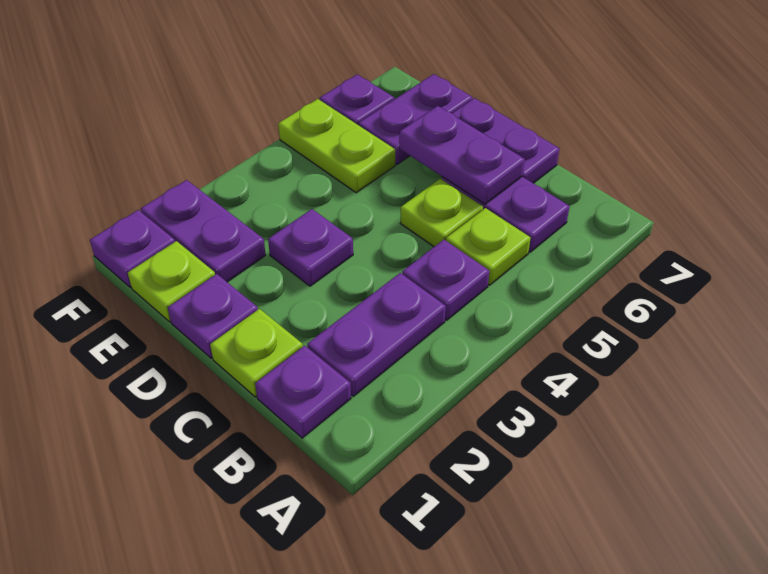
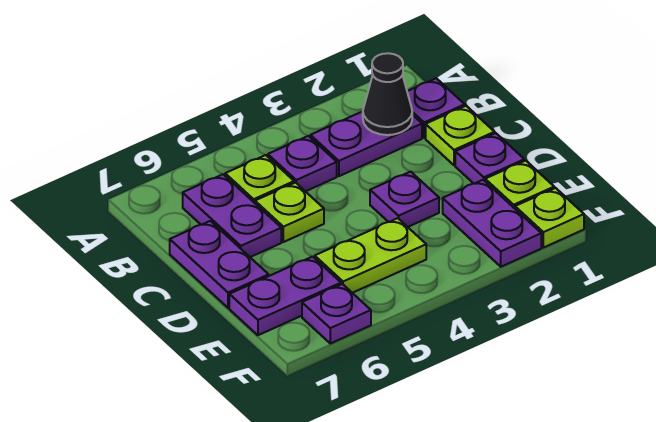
none -> black cone B2 level 2
purple plate C6:D6 level 2 -> none
lime plate E5:F5 level 1 -> lime plate E4:E5 level 1
purple plate F1 level 1 -> lime plate F1 level 1

